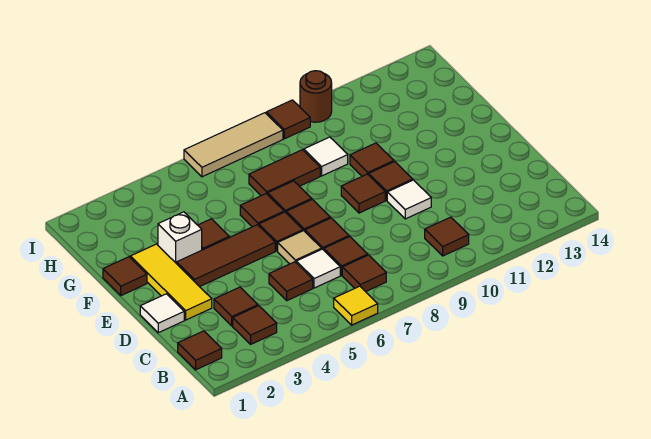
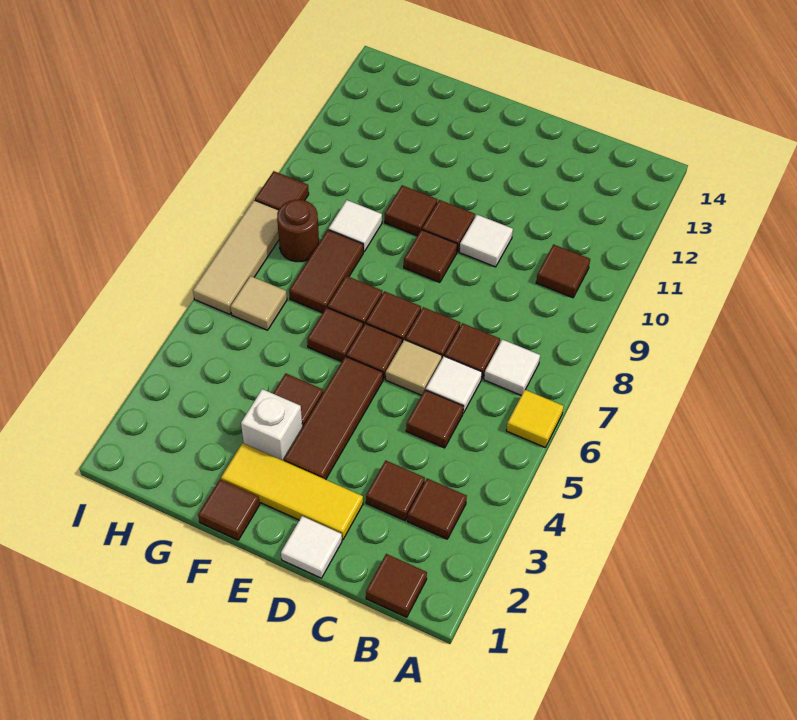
brown tile B7 level 1 -> white tile B7 level 1
none -> tan tile H6 level 1
brown round brick I10 level 1 -> brown round brick H8 level 1

